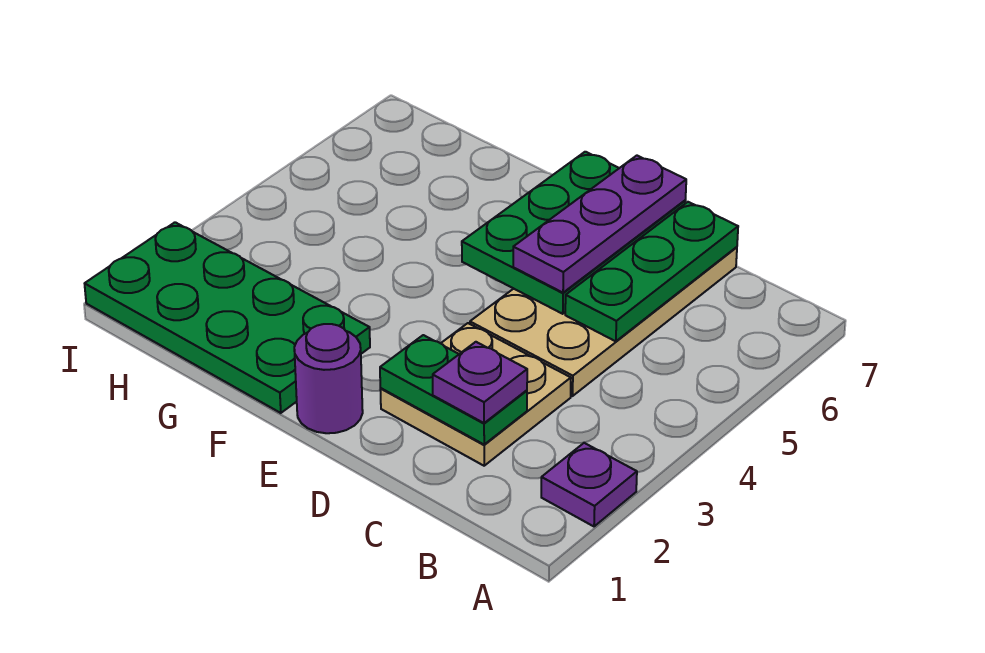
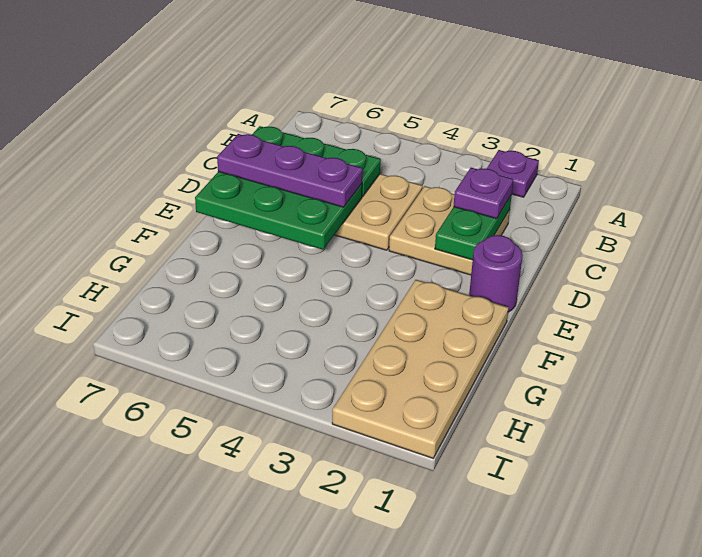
green plate F1:I2 level 1 -> tan plate F1:I2 level 1

